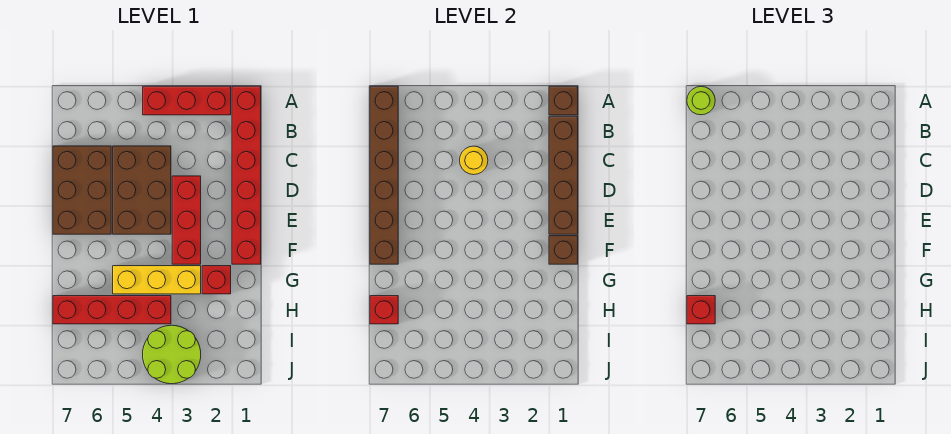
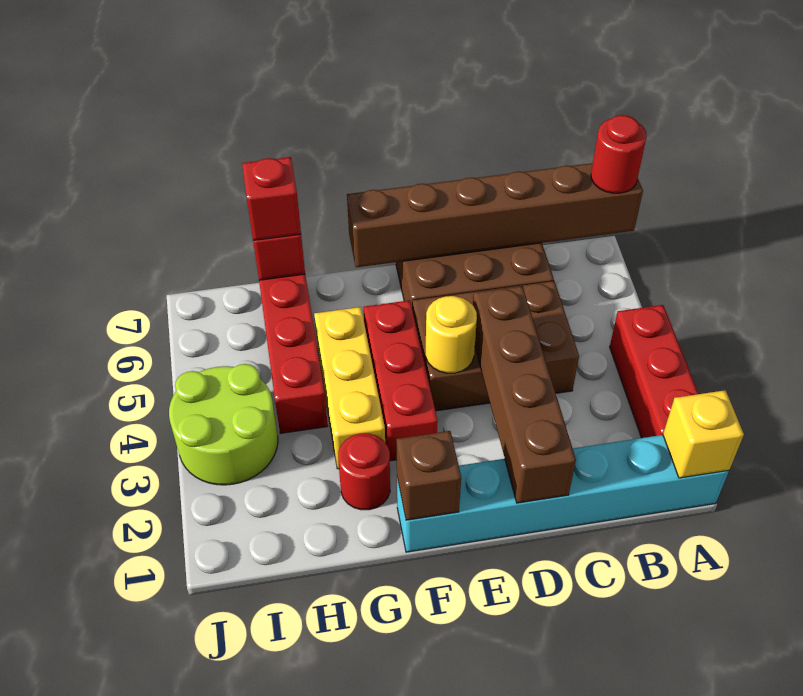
red brick A1:F1 level 1 -> cyan brick A1:F1 level 1
brown brick A1 level 2 -> yellow brick A1 level 2
lime round brick A7 level 3 -> red round brick A7 level 3
brown brick B1:E1 level 2 -> brown brick D1:D4 level 2
yellow round brick C4 level 2 -> yellow round brick E4 level 2
red brick D3:F3 level 1 -> red brick F3:F5 level 1
red brick G2 level 1 -> red round brick G2 level 1

